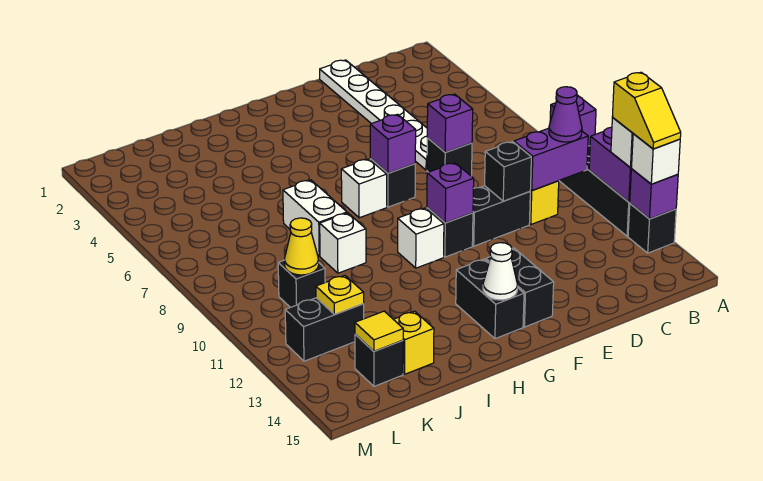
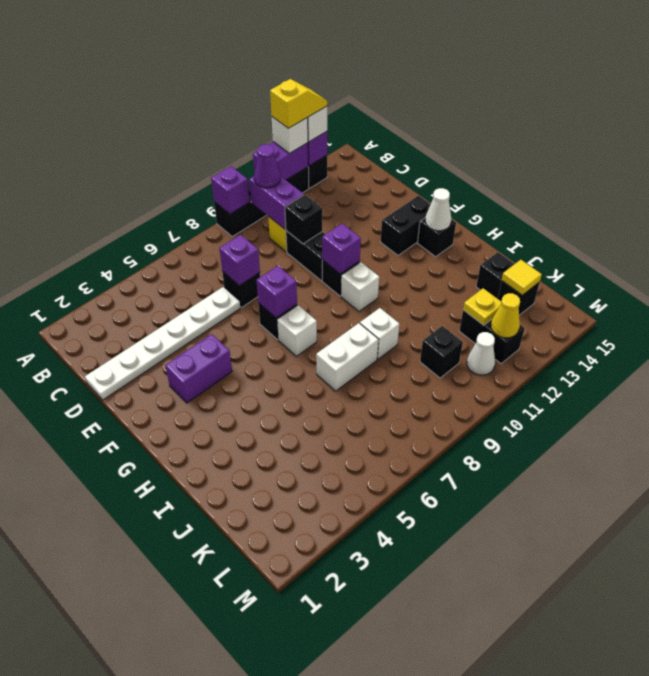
none -> purple brick F3:F4 level 1
black brick G13:G14 level 1 -> black brick G14 level 1
yellow brick J14 level 1 -> black brick J14 level 1
yellow cone K10 level 2 -> yellow cone L12 level 2
none -> white cone L11 level 1

